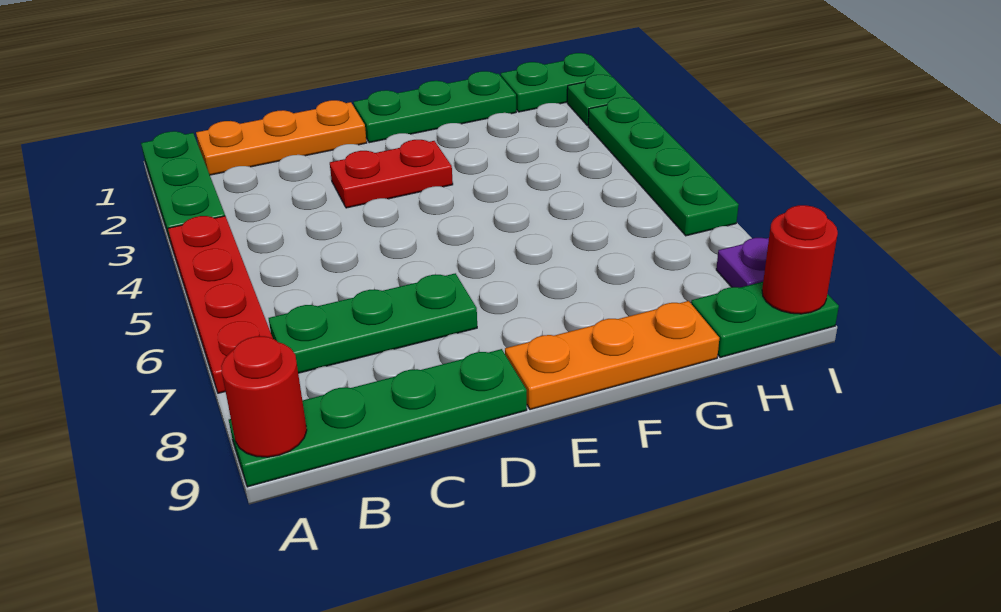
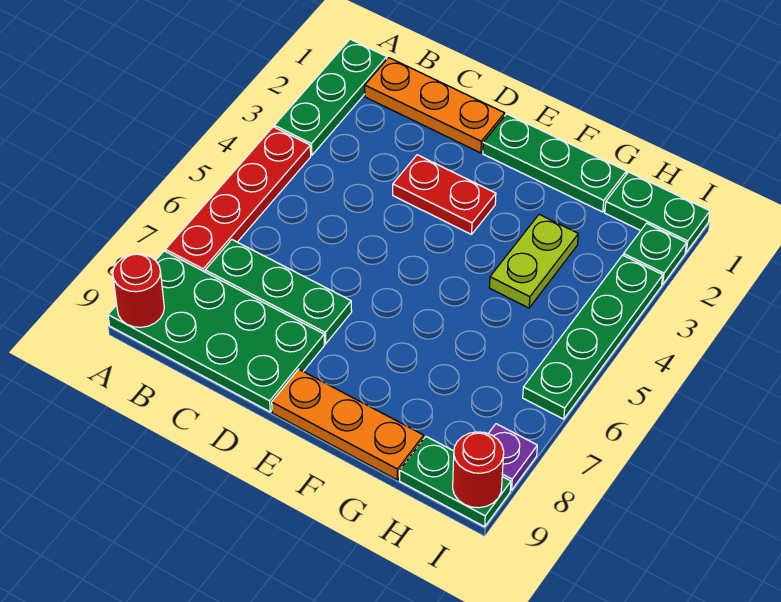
green plate A9:D9 level 1 -> green plate A8:D9 level 1
none -> lime plate G3:G4 level 1

